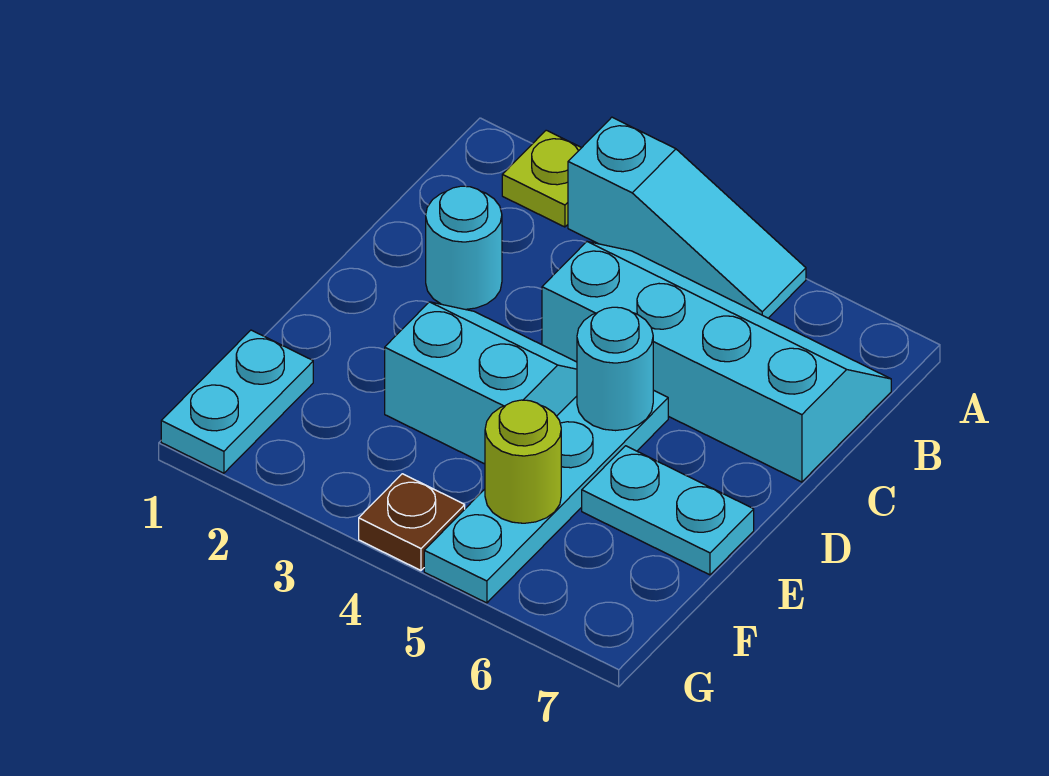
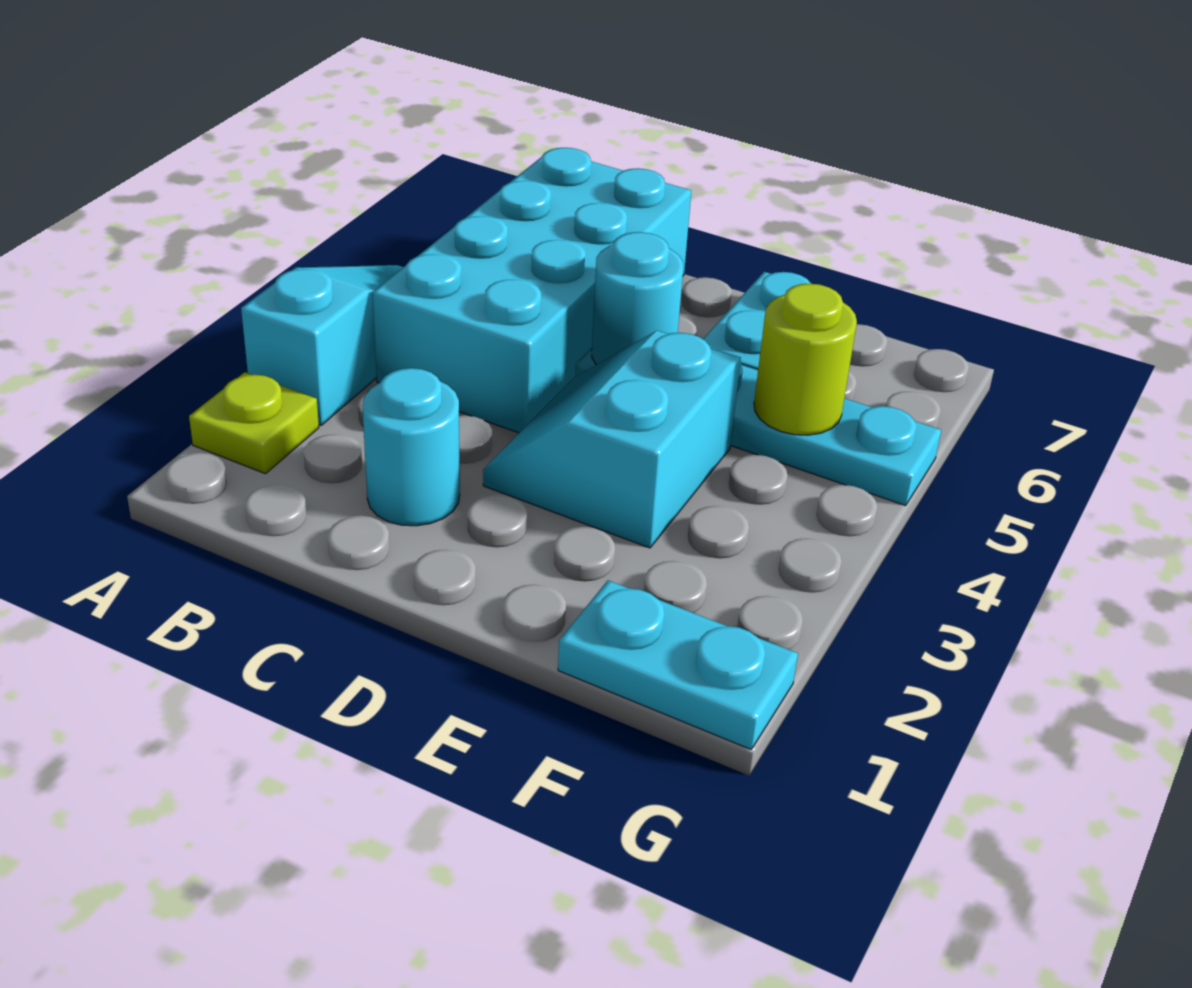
cyan slope B4:C7 level 1 top C -> cyan brick B4:C7 level 1
brown plate G4 level 1 -> none

